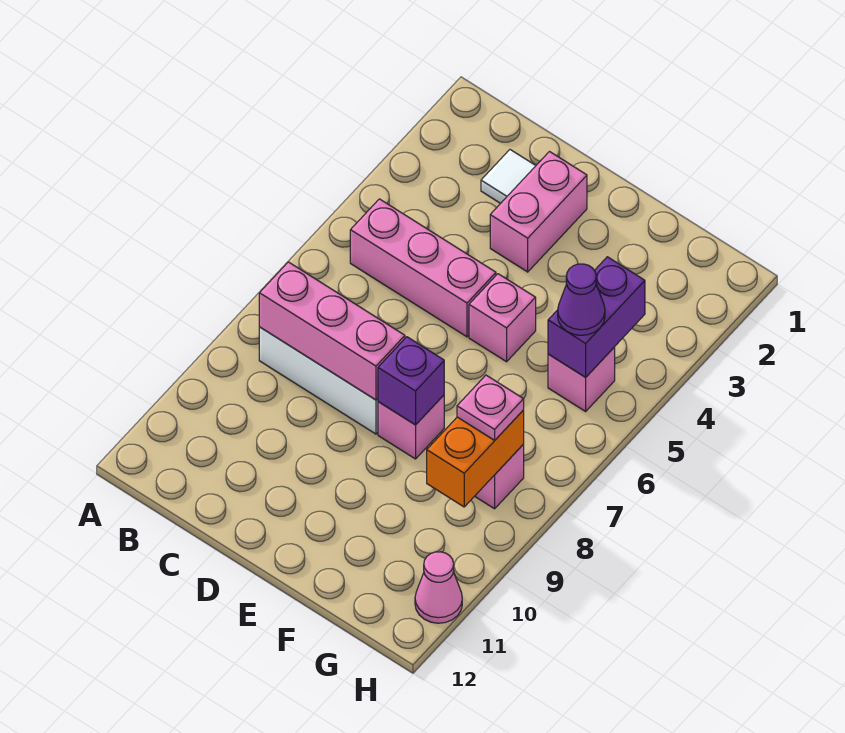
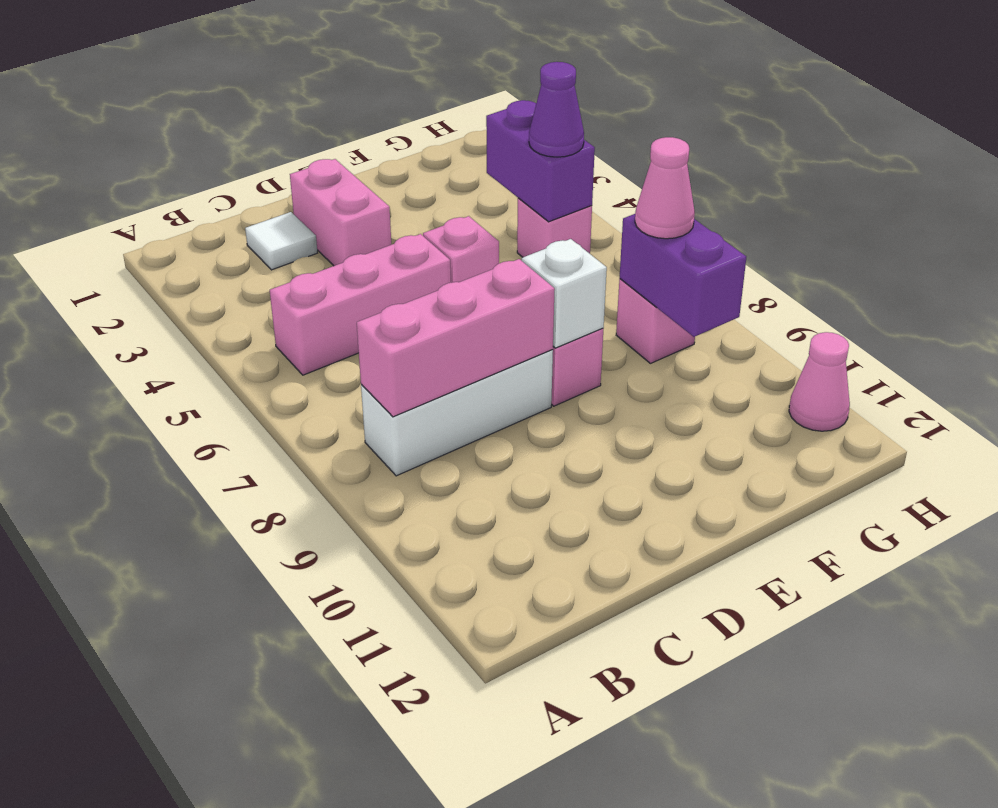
purple brick E8 level 2 -> white brick E8 level 2
orange brick G8:G9 level 2 -> purple brick G8:G9 level 2
pink plate G8 level 3 -> pink cone G8 level 3

